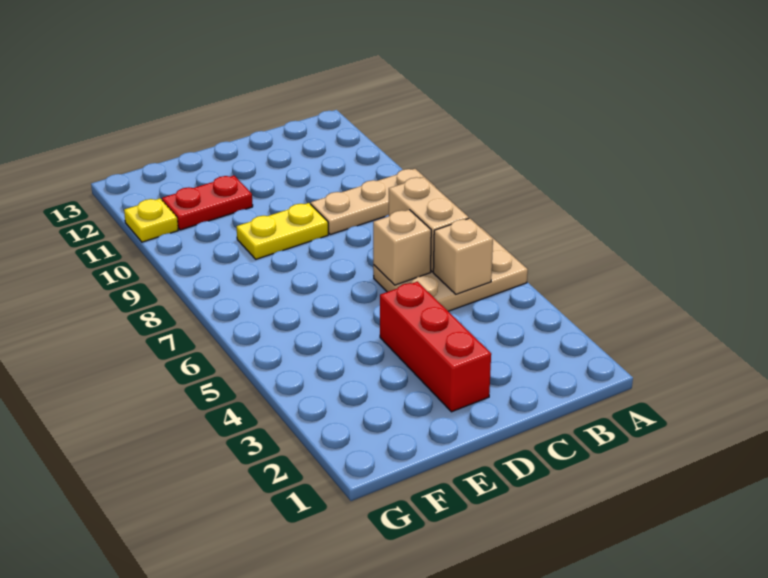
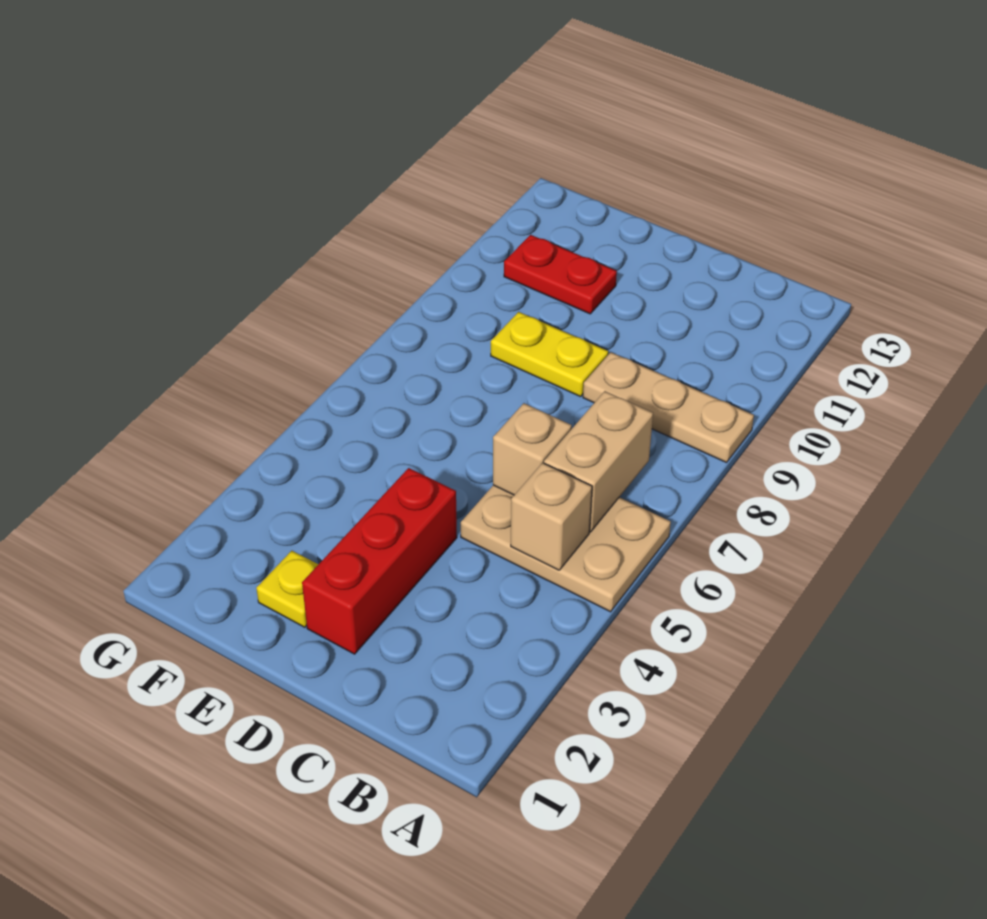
yellow plate G11 level 1 -> yellow plate E2 level 1

